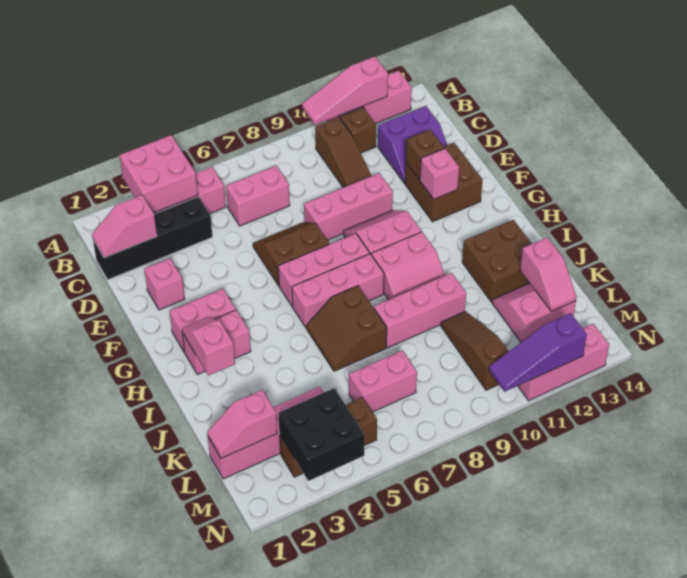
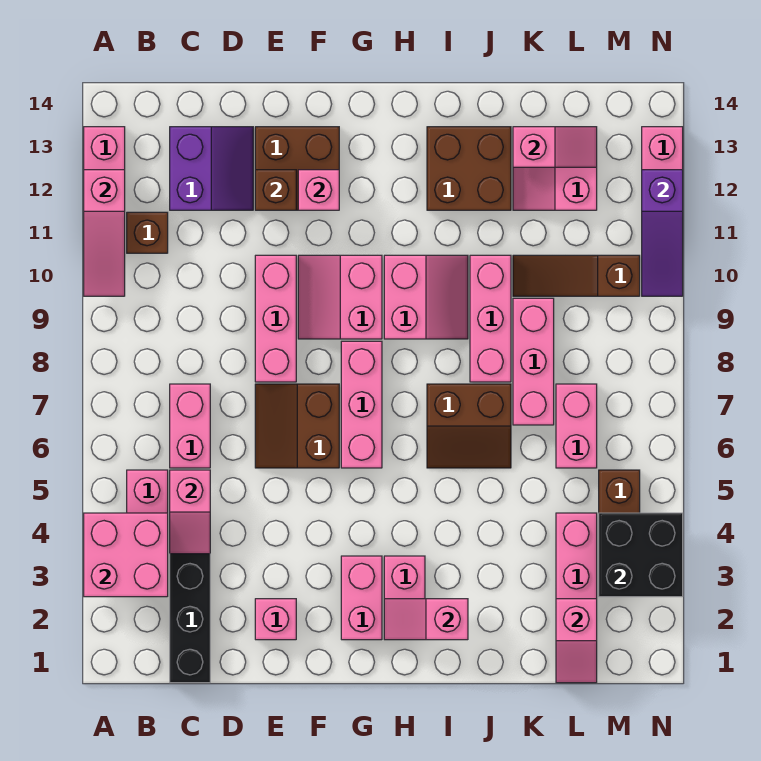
brown slope B10:D10 level 1 top B -> none
pink slope C1:C2 level 2 top 2 -> pink slope C4:C5 level 2 top 5
pink brick H6:H8 level 1 -> pink brick K7:K9 level 1

